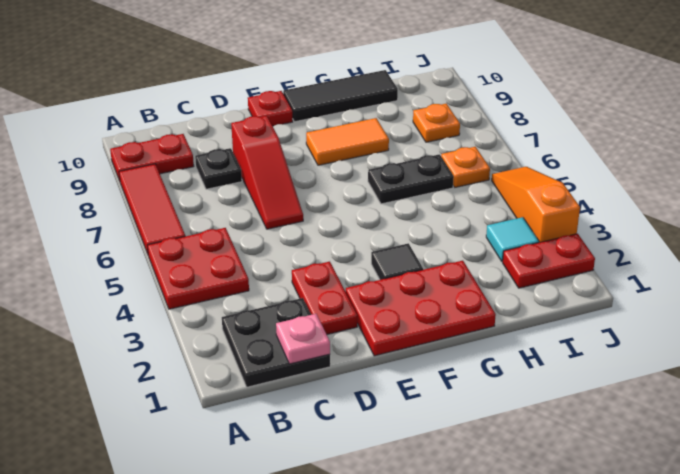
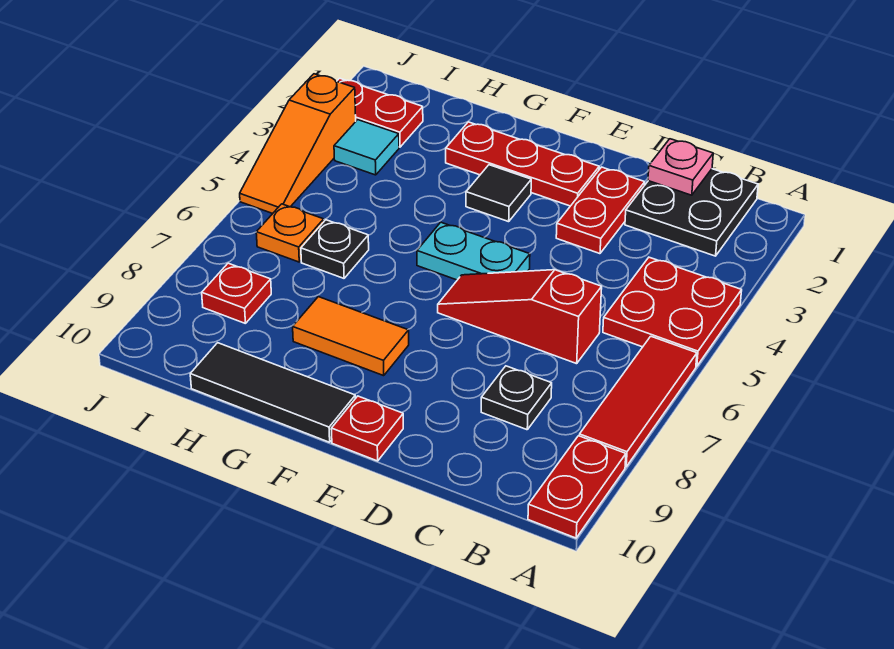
red plate A9:B9 level 1 -> red plate A9:A10 level 1
red slope D6:D8 level 1 top 8 -> red slope C6:E6 level 1 top C
red plate E1:G2 level 1 -> red plate E2:G2 level 1
none -> cyan plate E5:F5 level 1
black plate G6:H6 level 1 -> black plate H6 level 1
orange plate I8 level 1 -> red plate I8 level 1

